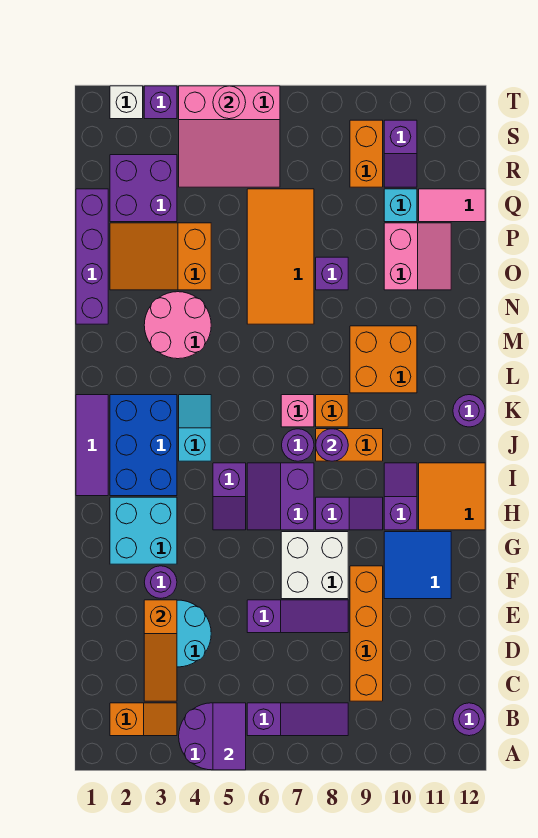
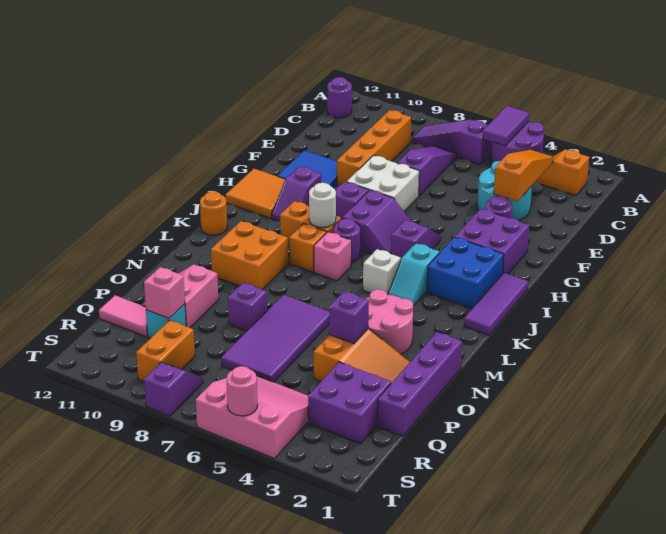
purple slope E6:E8 level 1 top 6 -> purple slope C7:E7 level 1 top E
cyan brick G2:H3 level 1 -> purple brick G2:H3 level 1
blue brick I2:K3 level 1 -> blue brick I2:J3 level 1
purple round brick J8 level 2 -> white round brick J8 level 2
purple round brick K12 level 1 -> orange round brick K12 level 1
orange tile N6:Q7 level 1 -> purple tile N6:Q7 level 1
none -> pink brick Q10 level 2
purple slope R10:S10 level 1 top S -> purple slope S8:T8 level 1 top T
white brick T2 level 1 -> white brick K5 level 1
purple brick T3 level 1 -> purple brick O4 level 2

